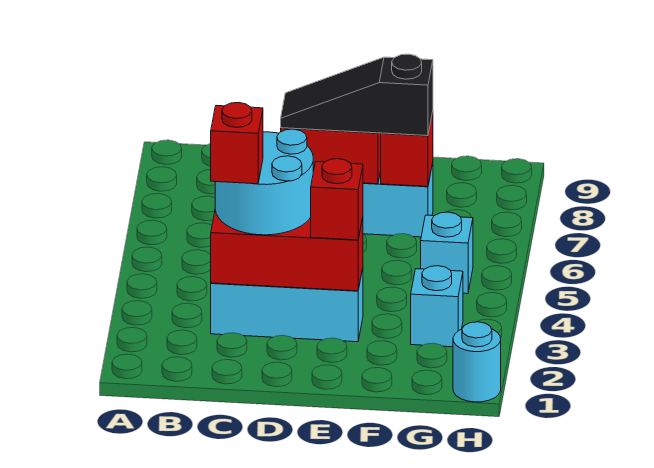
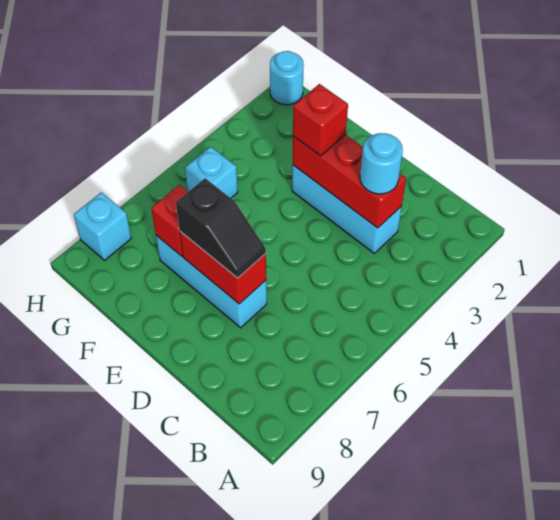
cyan round brick C3:D4 level 3 -> cyan round brick C3 level 3
red brick C3 level 4 -> none
black slope D7:F7 level 3 top F -> black slope D7:E7 level 3 top E
cyan brick G3 level 1 -> cyan brick H8 level 1

